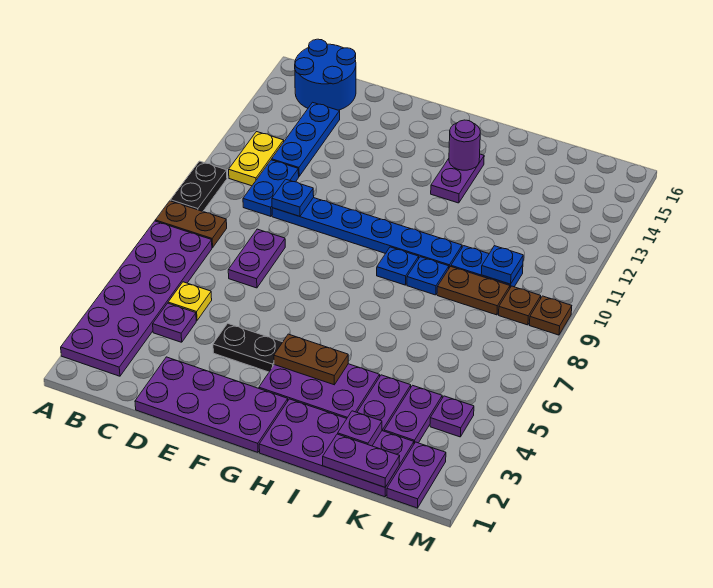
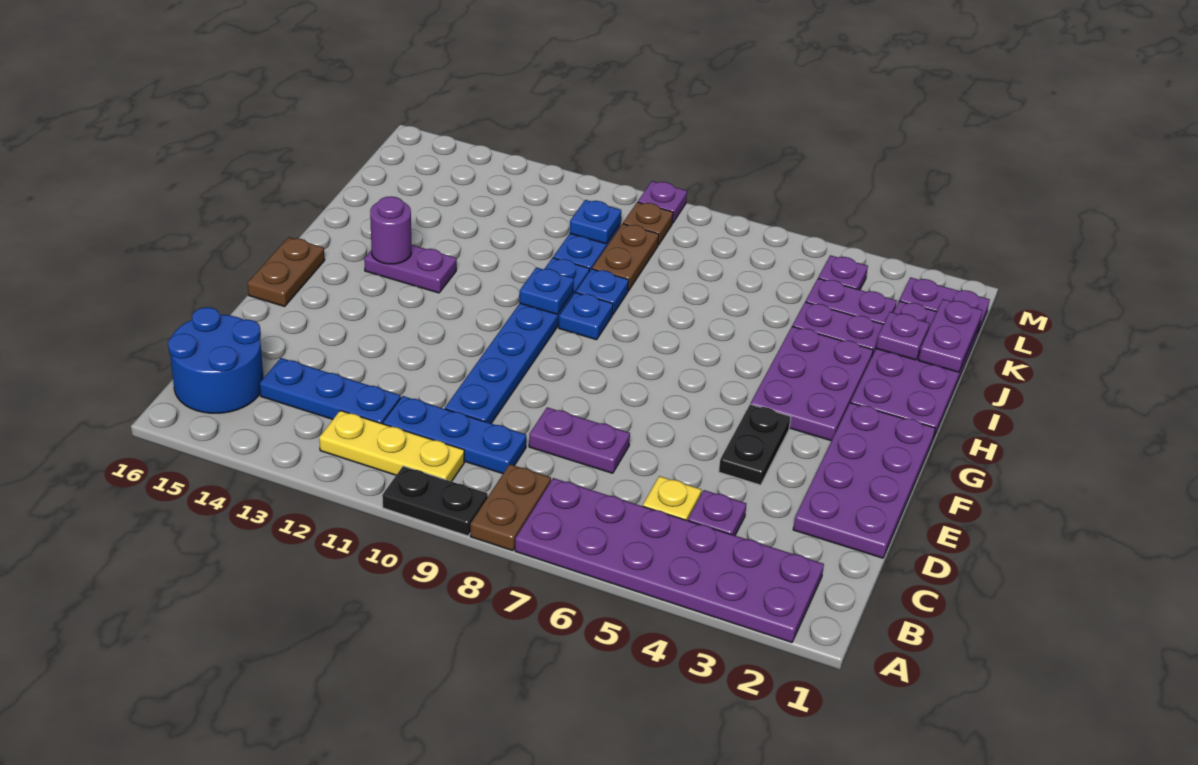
yellow plate B11:B12 level 1 -> yellow plate B10:B12 level 1
blue plate C10:C11 level 1 -> blue plate C9:C11 level 1
blue plate D10 level 2 -> blue plate H10 level 2
brown plate G4:H4 level 2 -> brown plate F16:G16 level 1
brown plate M9 level 1 -> purple plate M9 level 1

